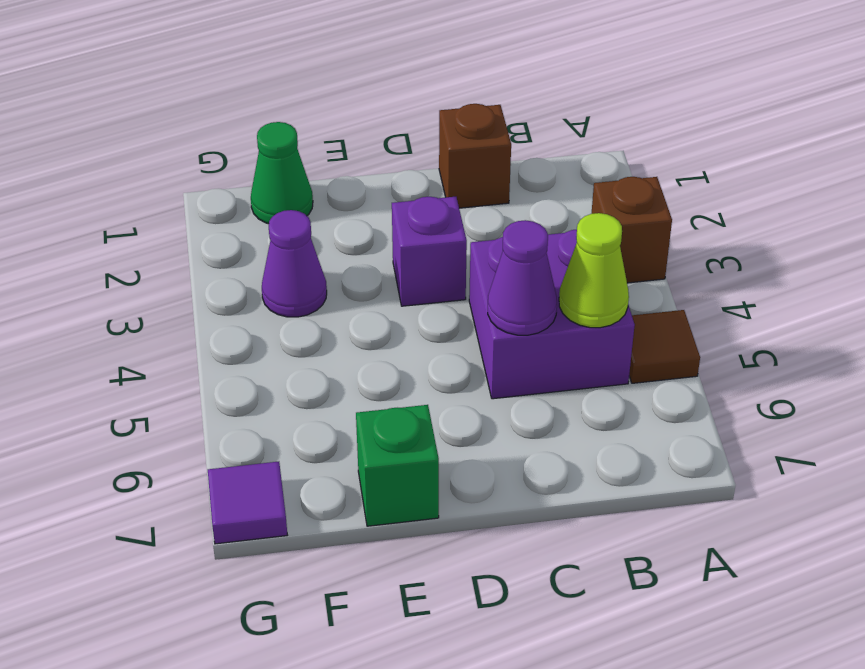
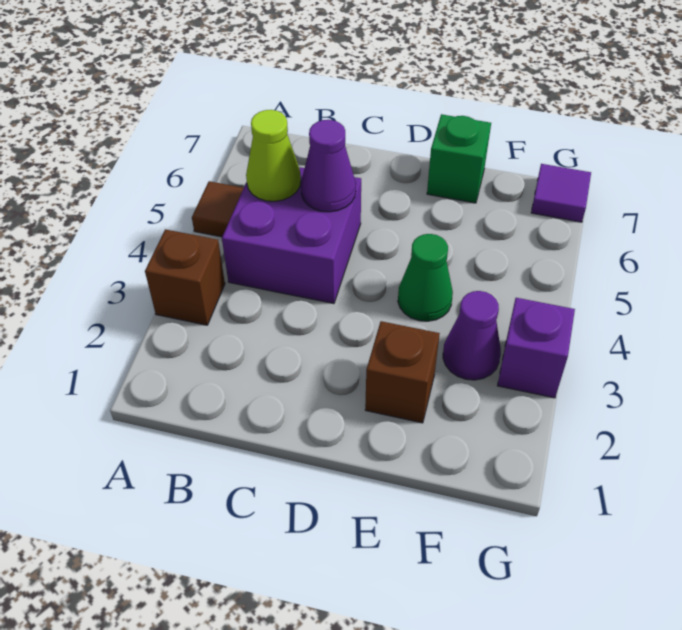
brown brick C1 level 1 -> brown brick E2 level 1
purple brick D3 level 1 -> purple brick G3 level 1
green cone F1 level 1 -> green cone E4 level 1

